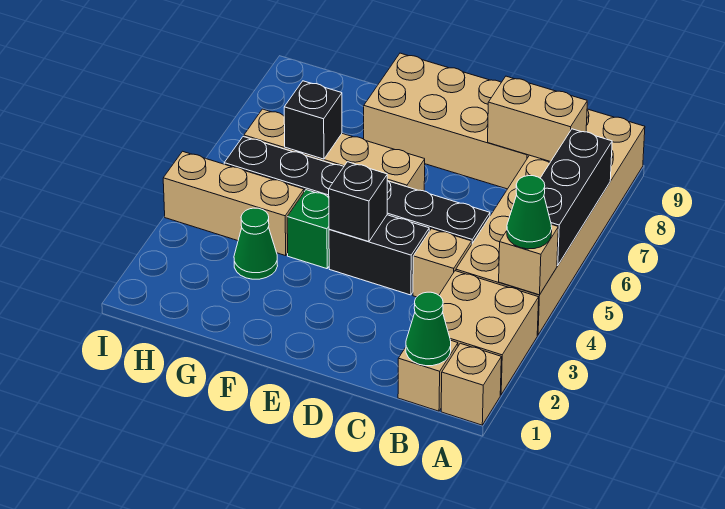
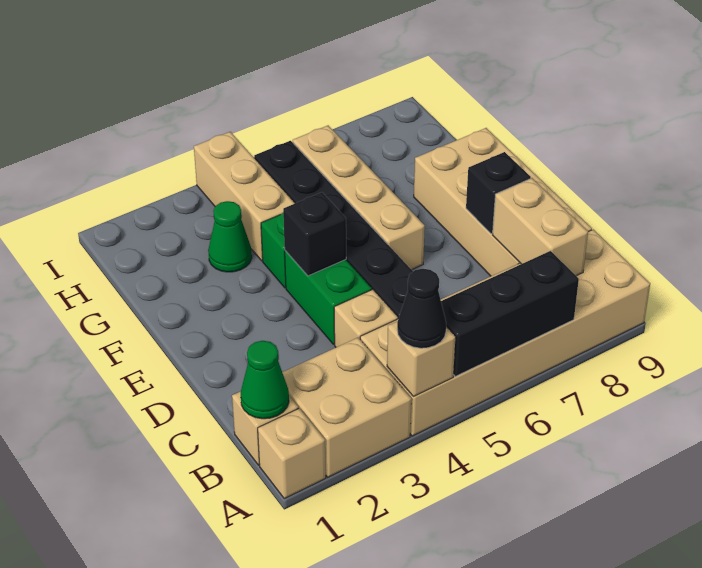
green cone A4 level 3 -> black cone A4 level 3
black brick D4:E4 level 1 -> green brick D4:E4 level 1
black brick G6 level 2 -> black brick D8 level 2

